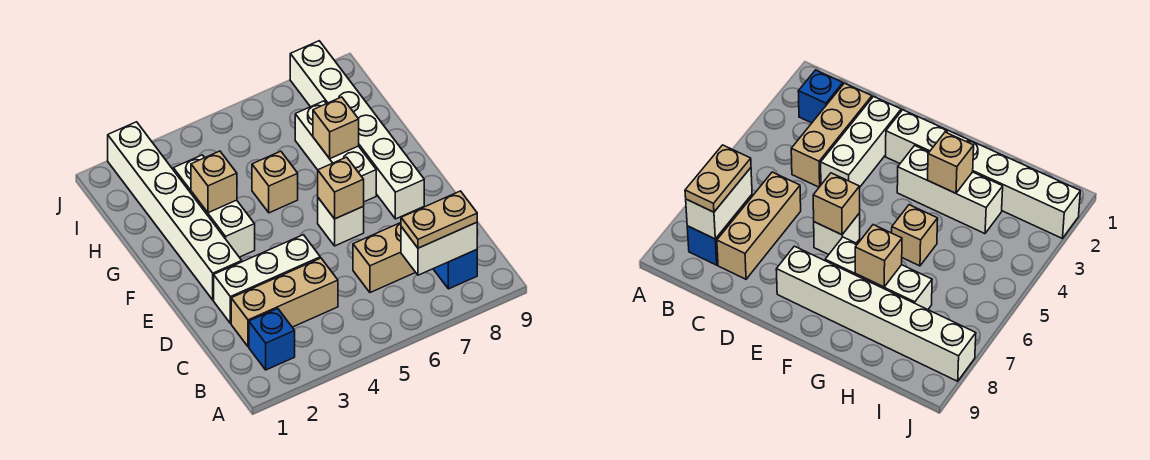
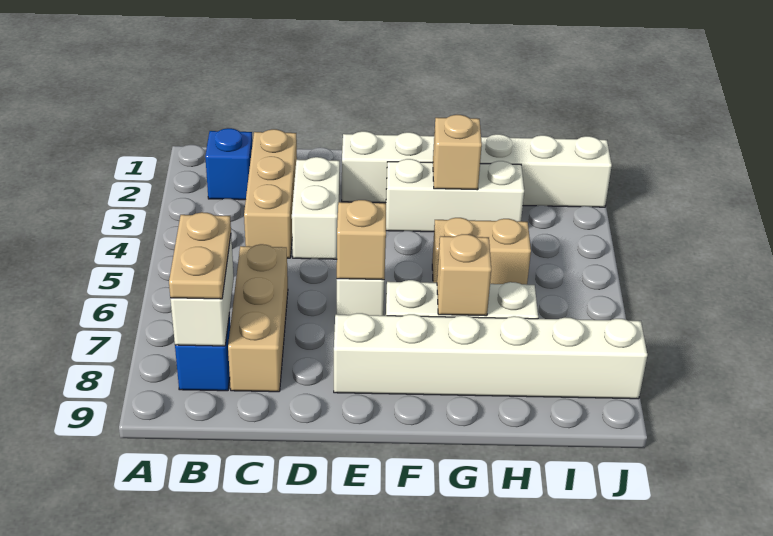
white brick D2:D4 level 1 -> white brick D3:D4 level 1
tan brick G5 level 1 -> tan brick G5:H5 level 1

